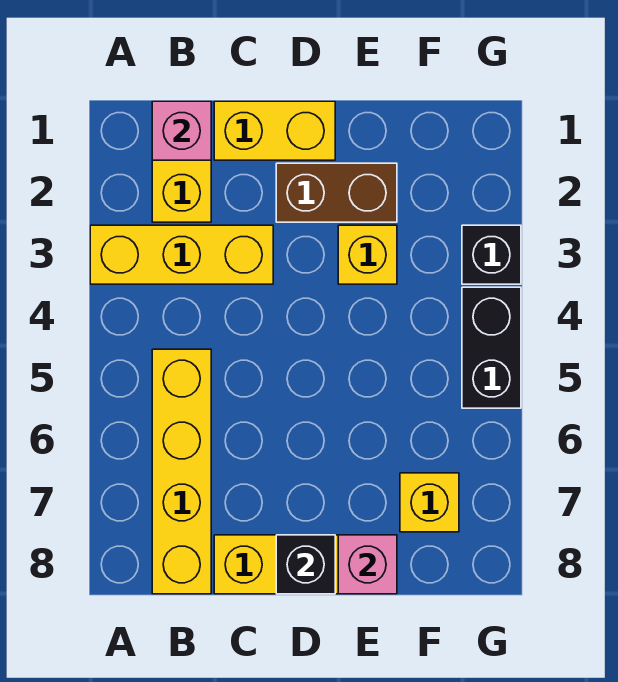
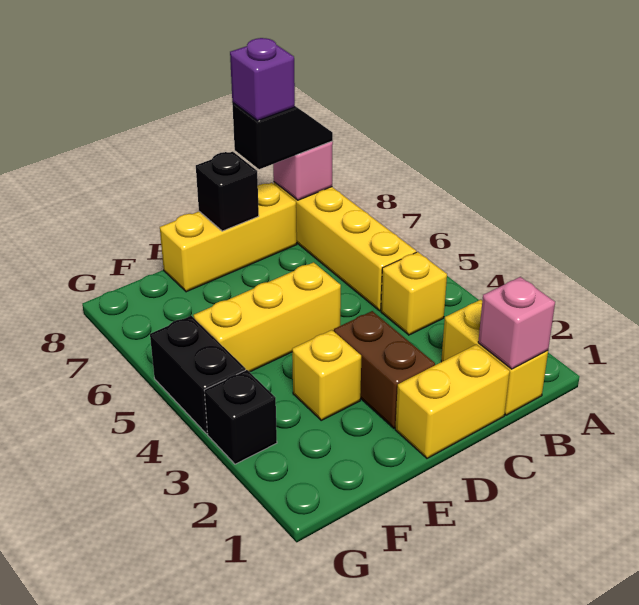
yellow brick A3:C3 level 1 -> yellow brick D5:F5 level 1
none -> black slope B8:C8 level 3 top C
none -> purple brick C8 level 4
brown brick D2:E2 level 1 -> brown brick D2:D3 level 1
pink brick E8 level 2 -> pink brick B8 level 2
yellow brick F7 level 1 -> yellow brick B4 level 1

